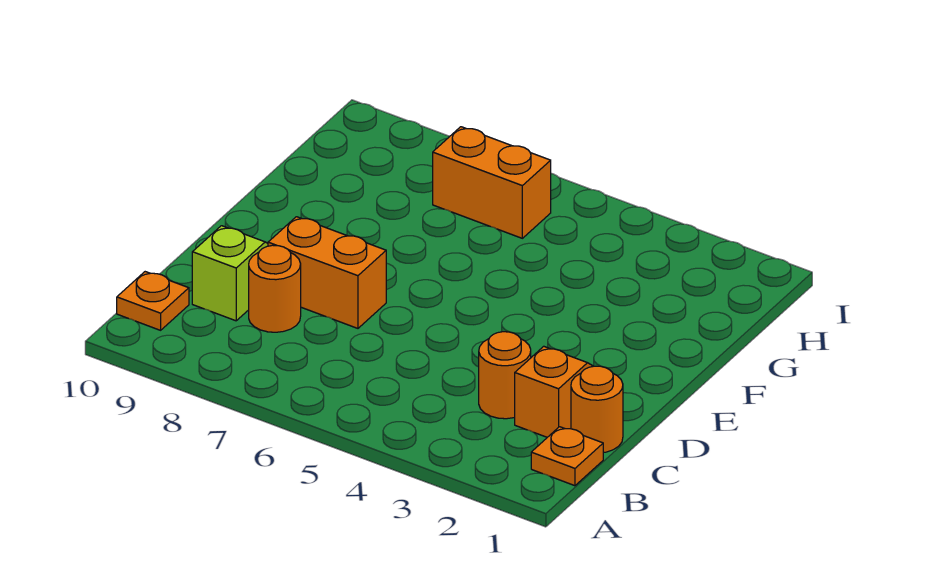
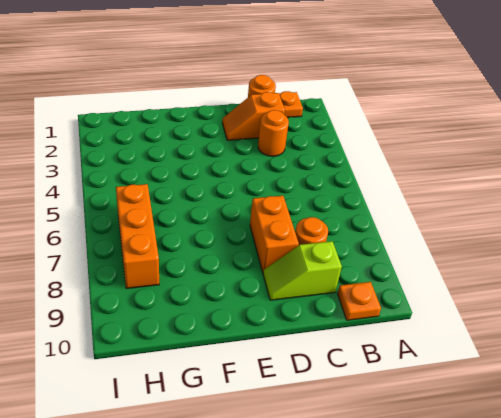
orange brick H6:H7 level 1 -> orange brick H6:H8 level 1

